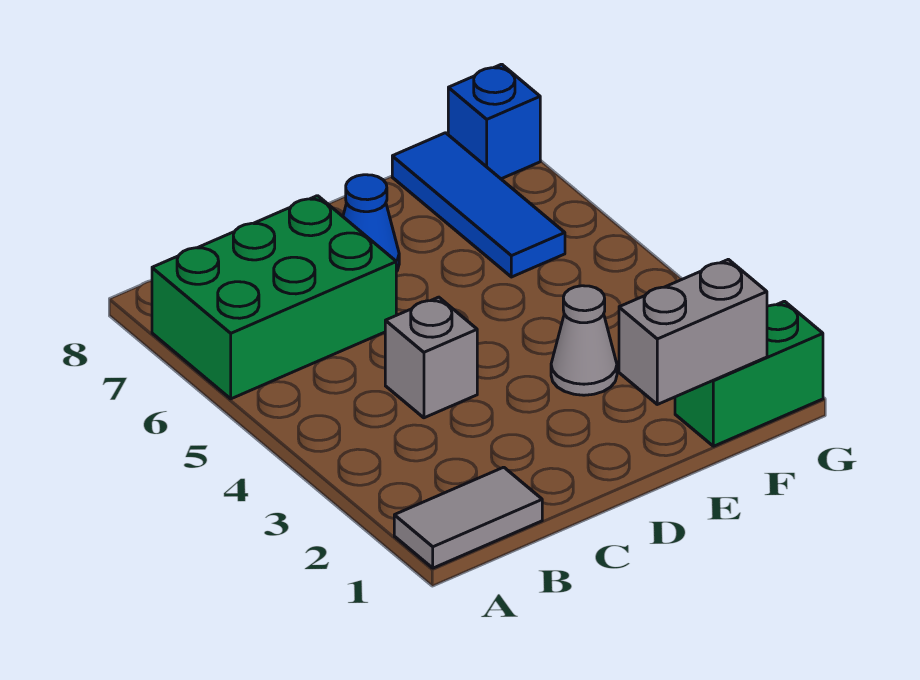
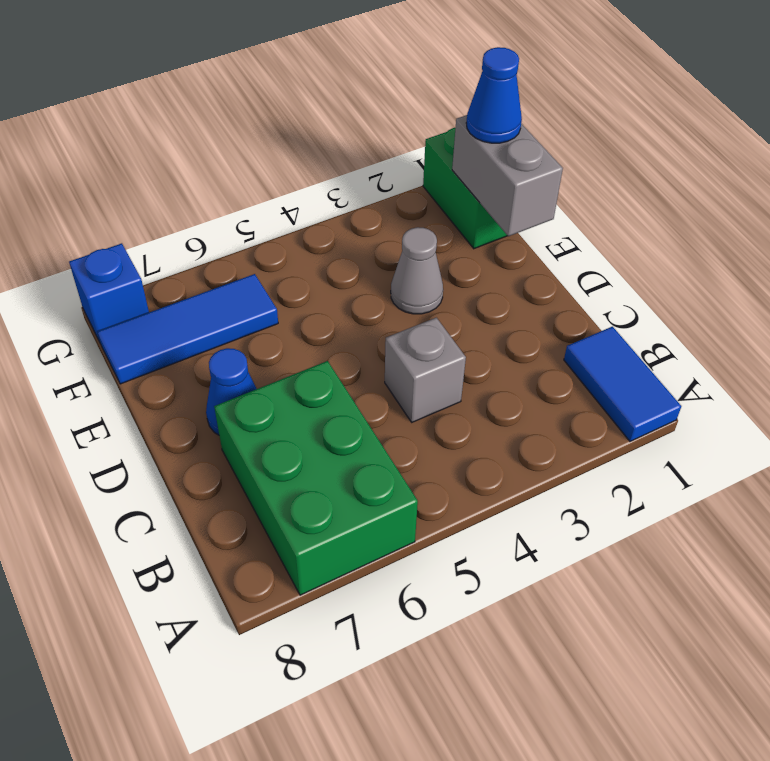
grey tile A1:B1 level 1 -> blue tile A1:B1 level 1
none -> blue cone F1 level 3

